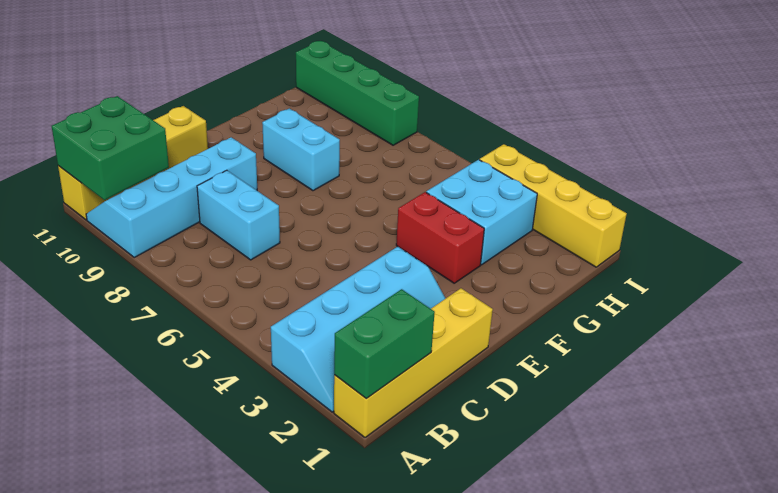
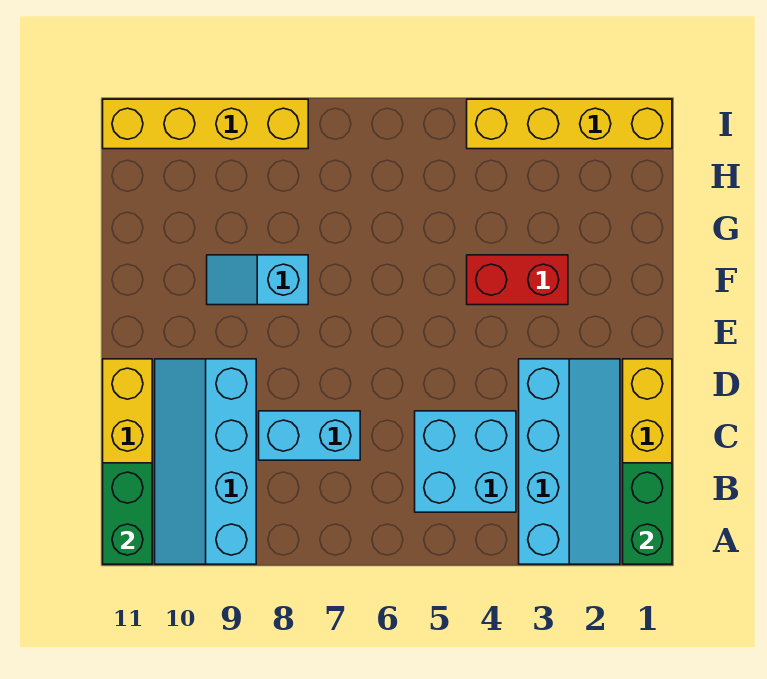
green brick A10:B11 level 2 -> green brick A11:B11 level 2
cyan brick F8:F9 level 1 -> cyan slope F8:F9 level 1 top 8
cyan brick G3:H4 level 1 -> cyan brick B4:C5 level 1
green brick I8:I11 level 1 -> yellow brick I8:I11 level 1

